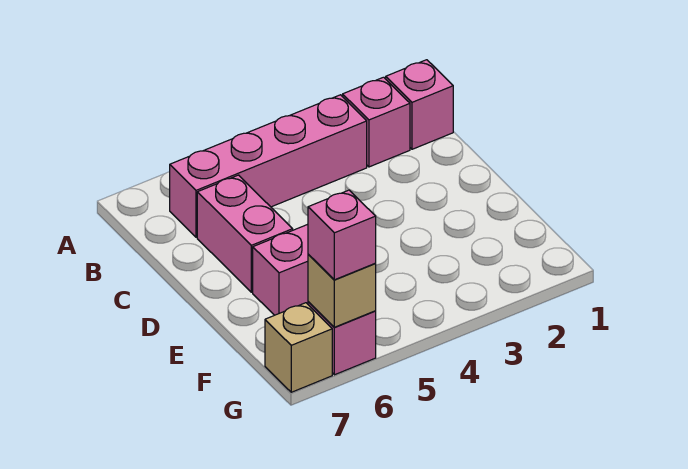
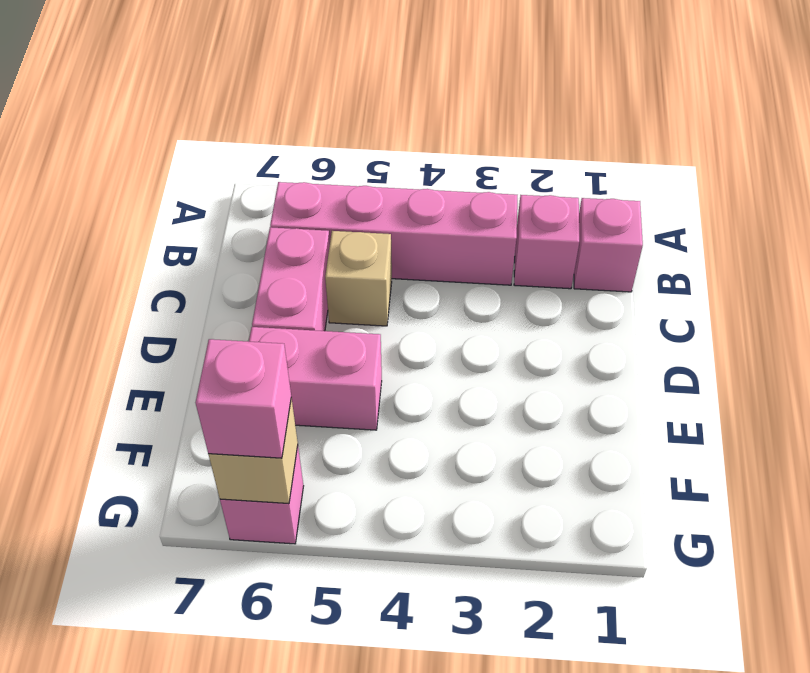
tan brick G7 level 1 -> tan brick C5 level 1

